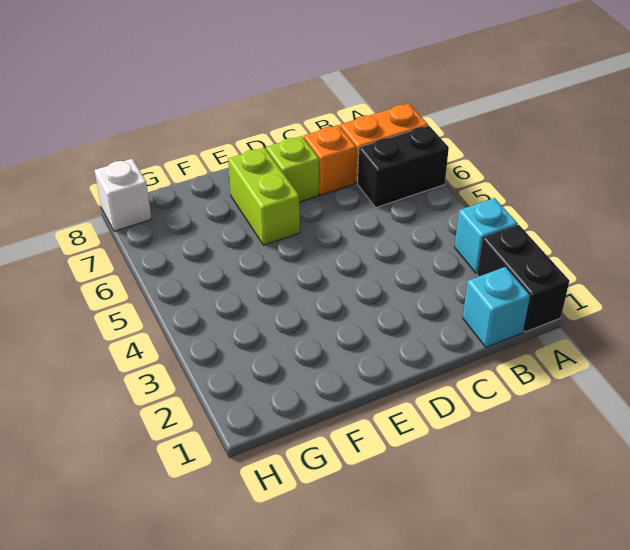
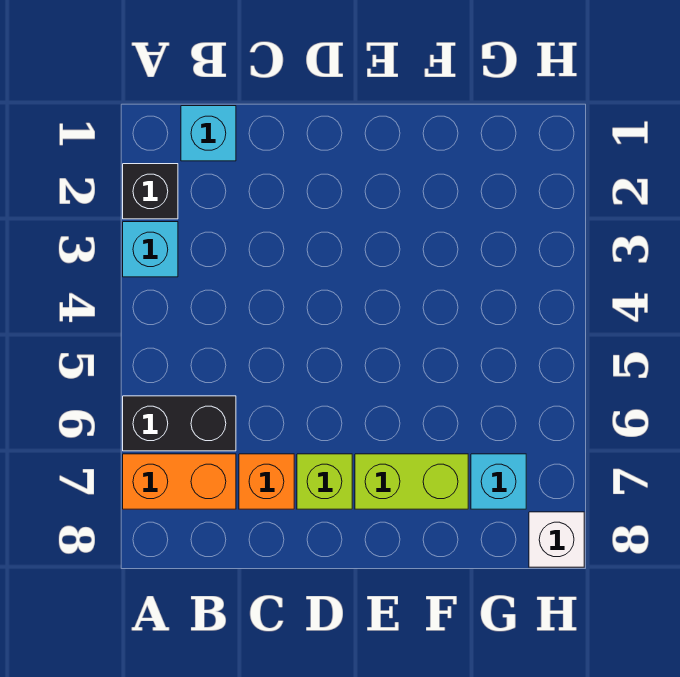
black brick A1:A2 level 1 -> black brick A2 level 1
lime brick E6:E7 level 1 -> lime brick E7:F7 level 1
none -> cyan brick G7 level 1

